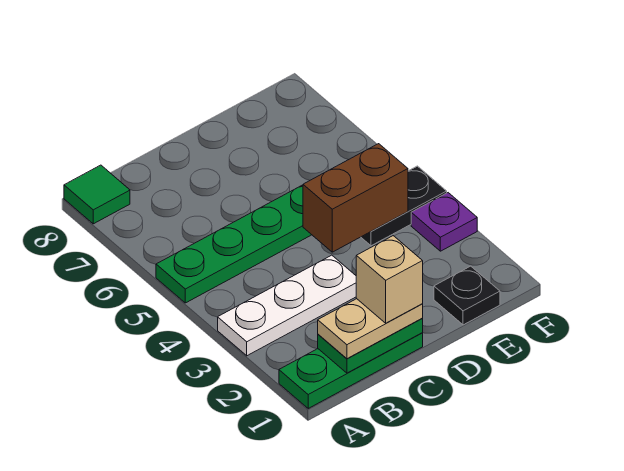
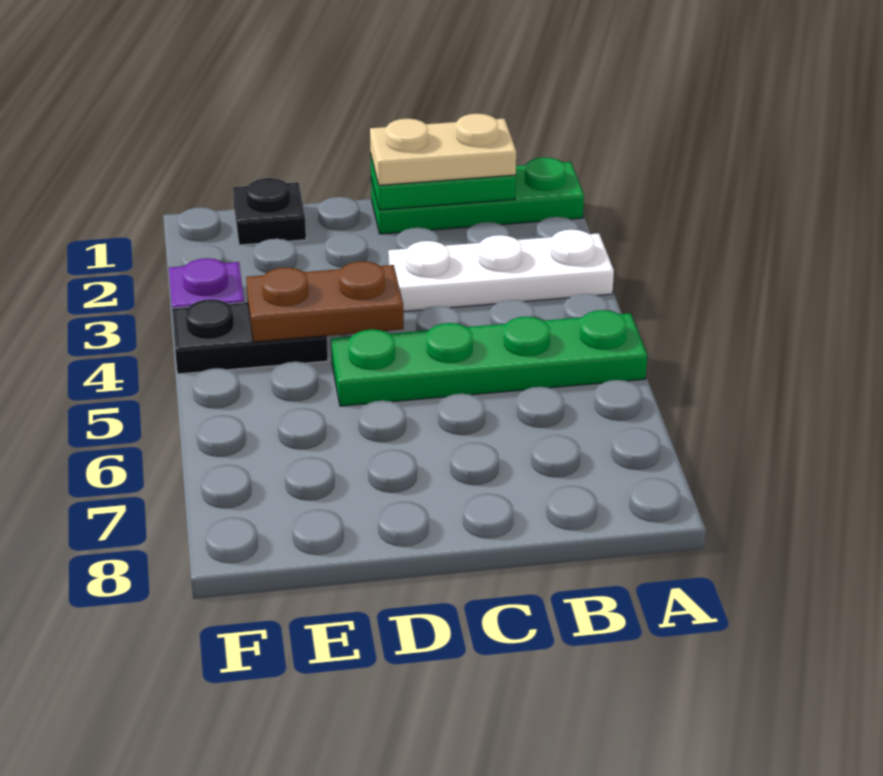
green tile A8 level 1 -> none
tan brick C1 level 4 -> none
brown brick D4:E4 level 2 -> brown plate D4:E4 level 2

